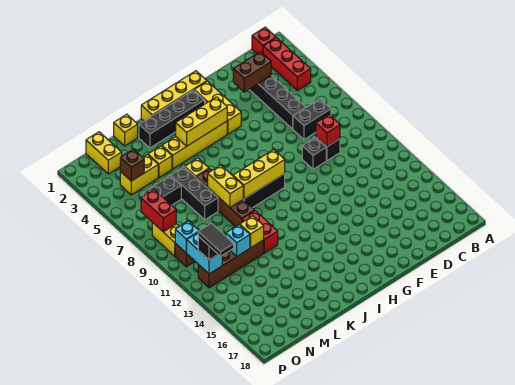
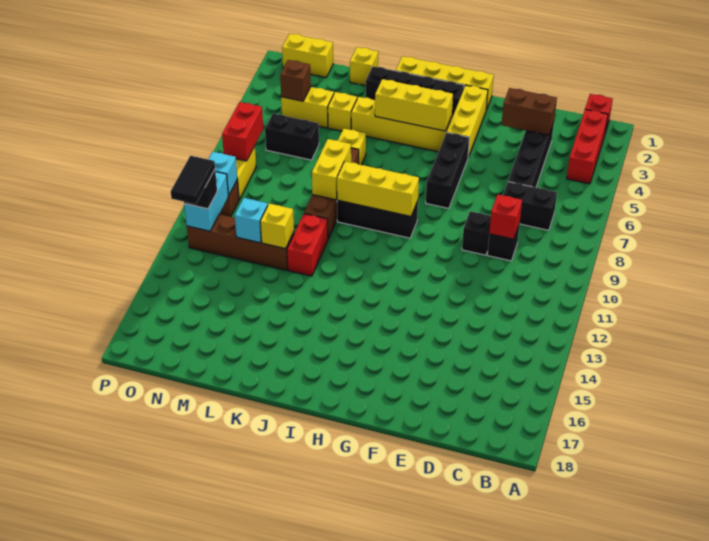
black brick L6:L8 level 1 -> black brick G5:G7 level 1
yellow brick N1:N2 level 1 -> yellow brick N1:O1 level 1

